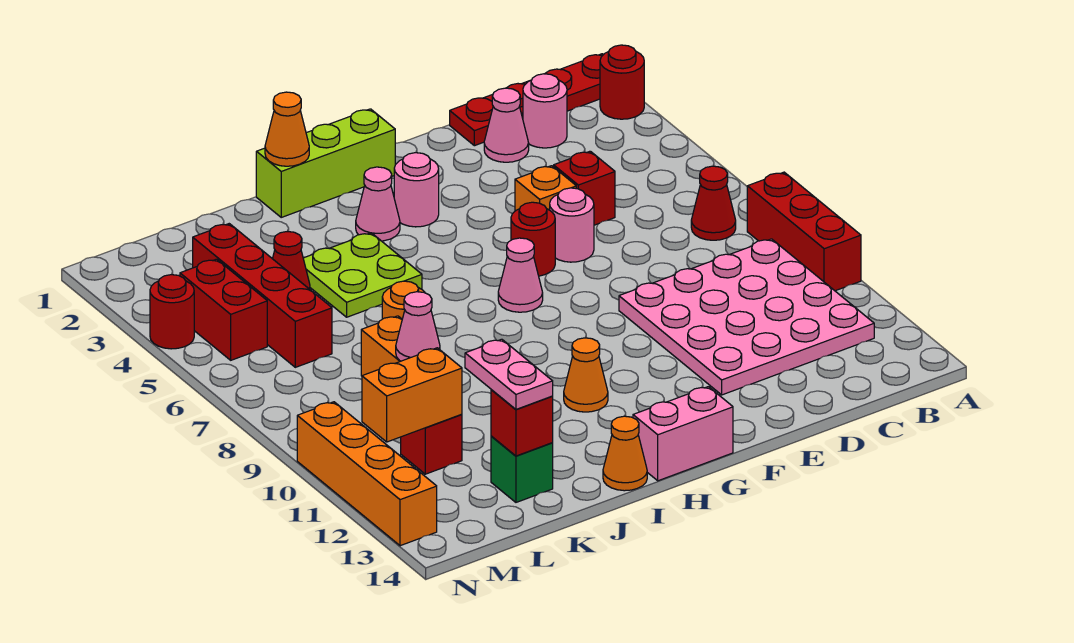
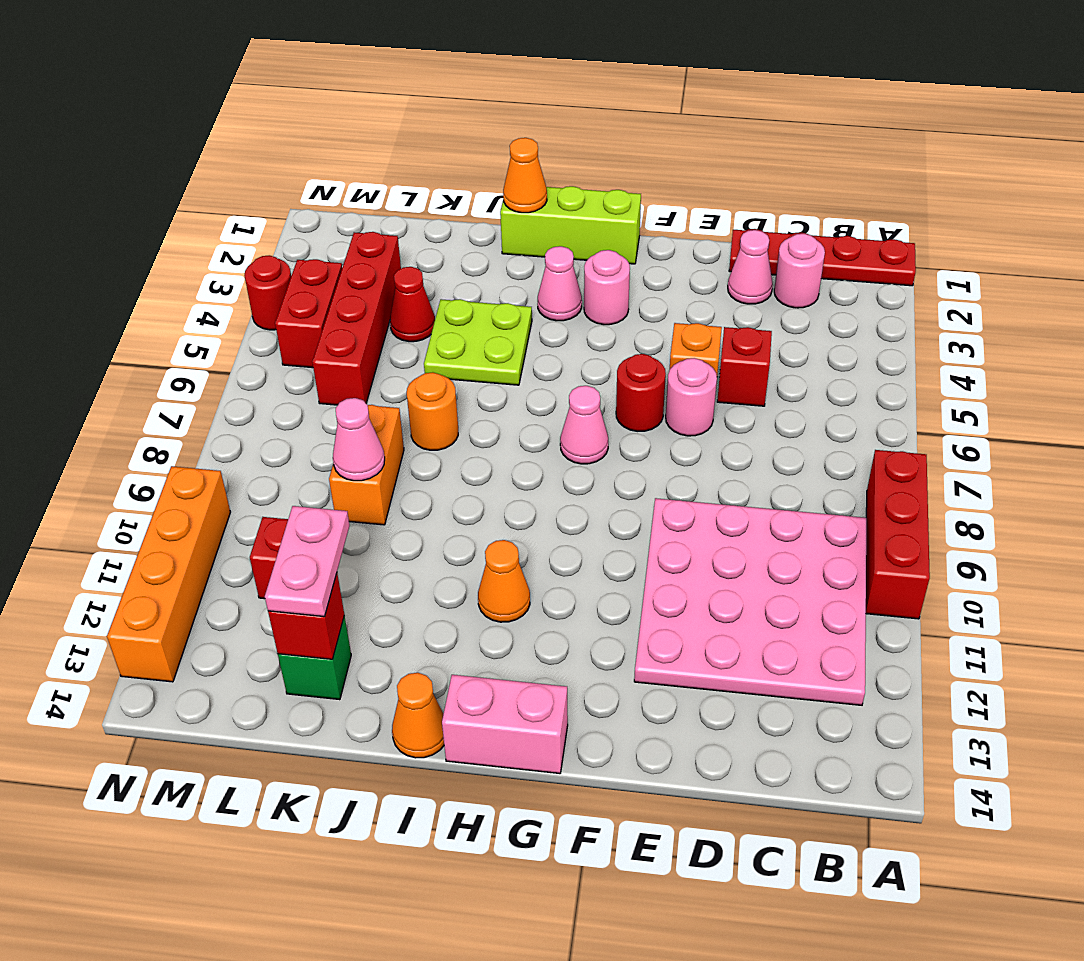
red round brick A2 level 1 -> none
red cone B7 level 1 -> none
orange brick L11:M11 level 2 -> none

